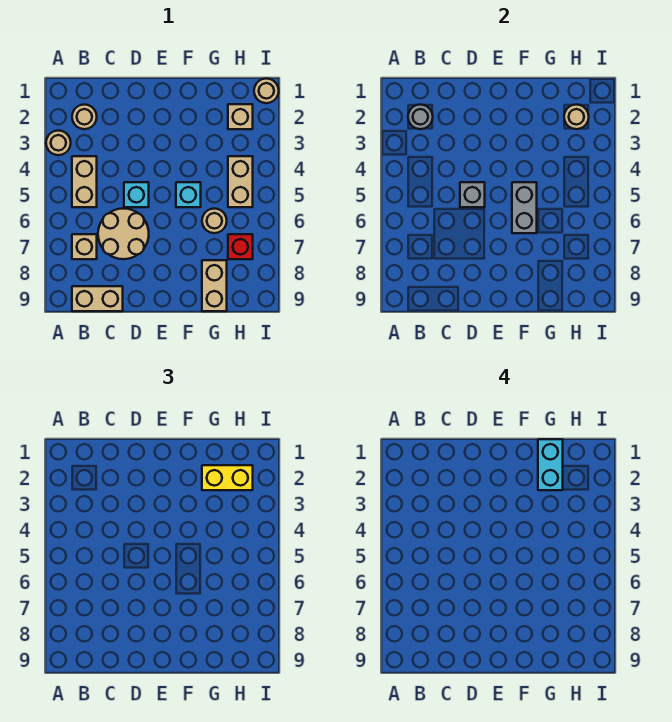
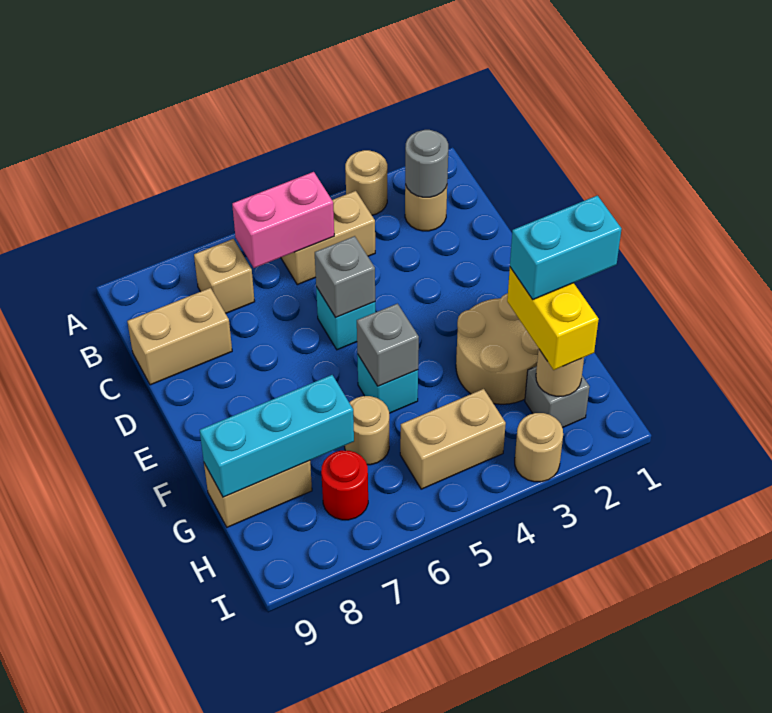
none -> pink brick B5:B6 level 2
tan brick B9:C9 level 1 -> tan brick C8:C9 level 1
tan round brick C6:D7 level 1 -> tan round brick F2:G3 level 1
grey brick F5:F6 level 2 -> grey brick F5 level 2
none -> cyan brick G7:G9 level 2
tan brick H2 level 1 -> grey brick H2 level 1
red brick H7 level 1 -> red round brick H7 level 1
tan round brick I1 level 1 -> tan round brick I3 level 1

